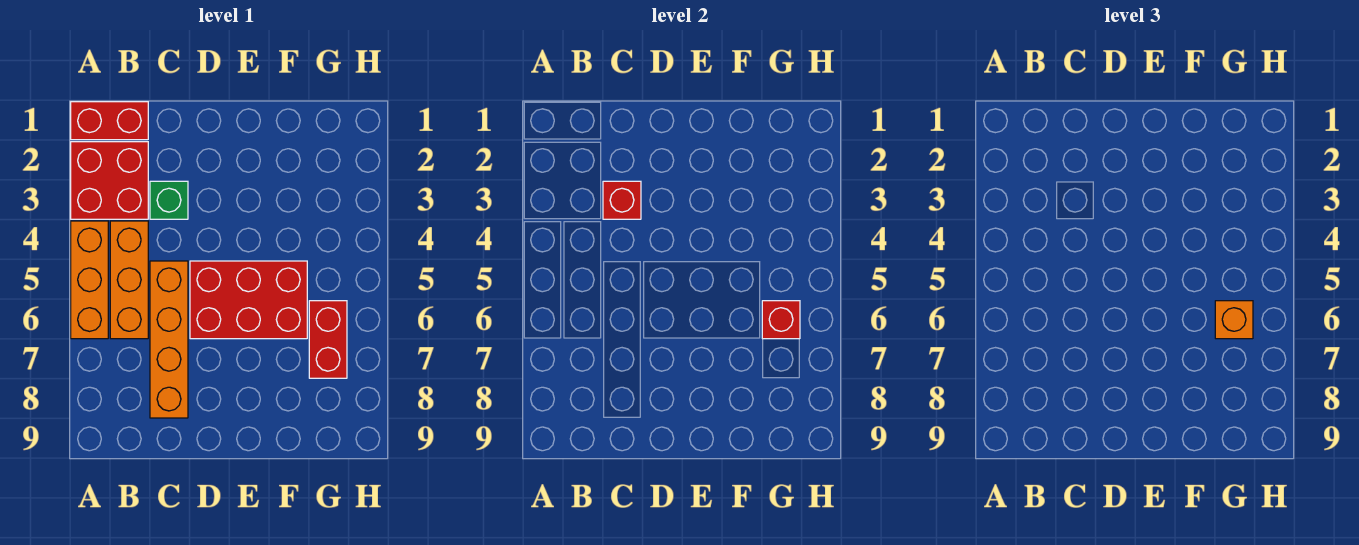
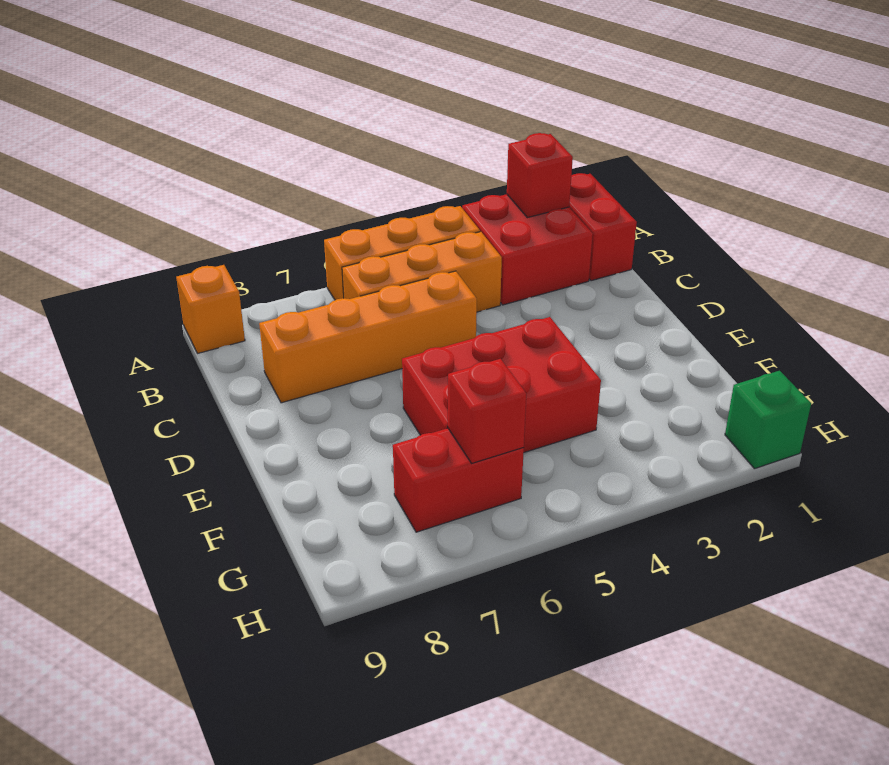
green brick C3 level 1 -> green brick H1 level 1
red brick C3 level 2 -> red brick A2 level 2
red brick D5:F6 level 1 -> red brick E4:F6 level 1
orange brick G6 level 3 -> orange brick A9 level 1

